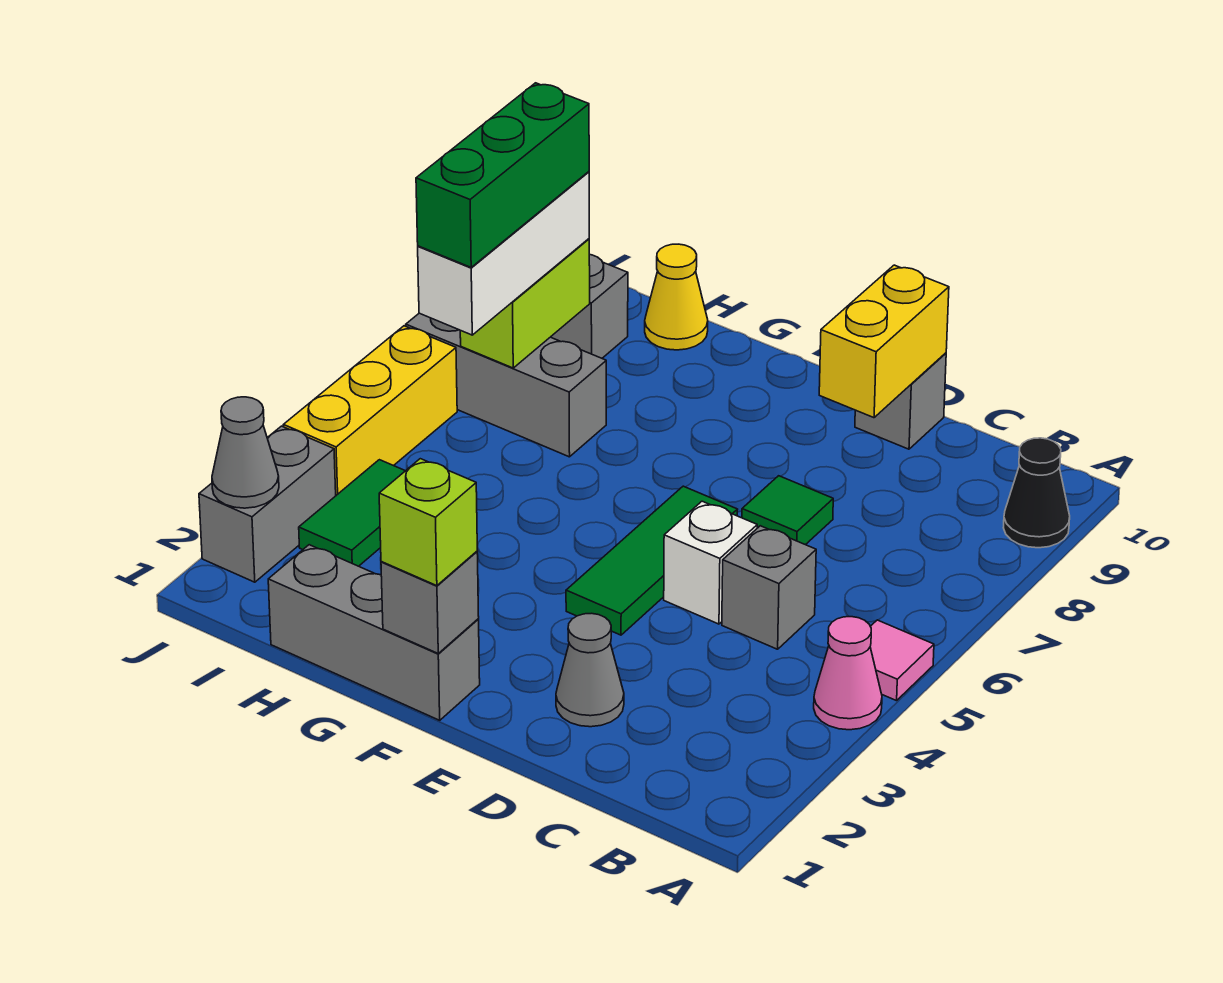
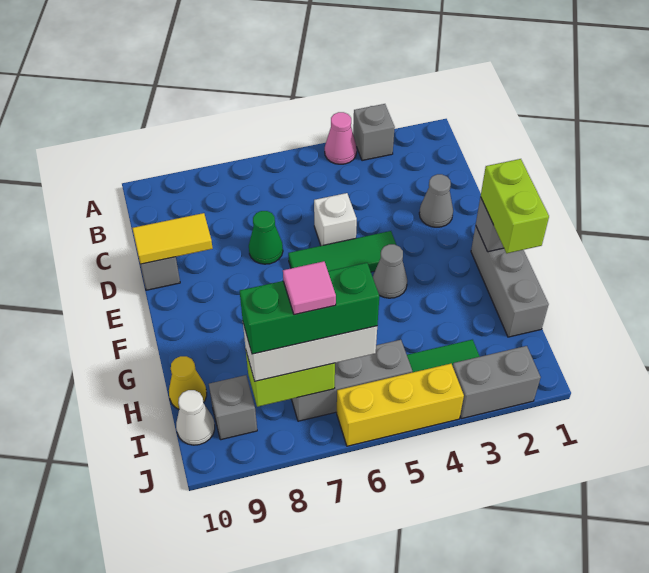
pink tile A5 level 1 -> pink tile I7 level 5
black cone A9 level 1 -> none
grey brick C5 level 1 -> grey brick A3 level 1
green tile D7 level 1 -> green cone D7 level 1
yellow brick D9:D10 level 2 -> yellow tile D9:D10 level 2
lime brick F1 level 3 -> lime brick F1:G1 level 3
grey brick H7:J7 level 1 -> grey brick I5:I7 level 1
none -> white cone I10 level 1
grey cone J2 level 2 -> grey cone F4 level 1

